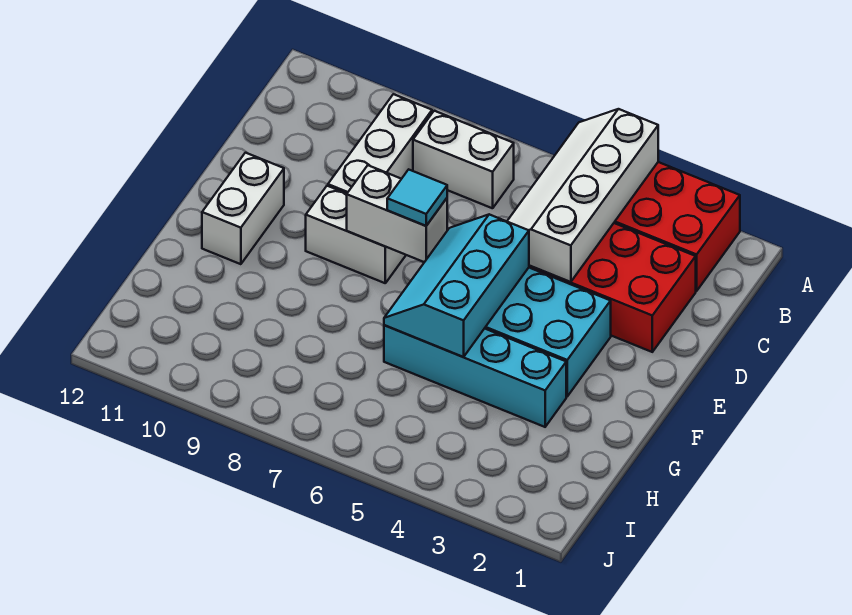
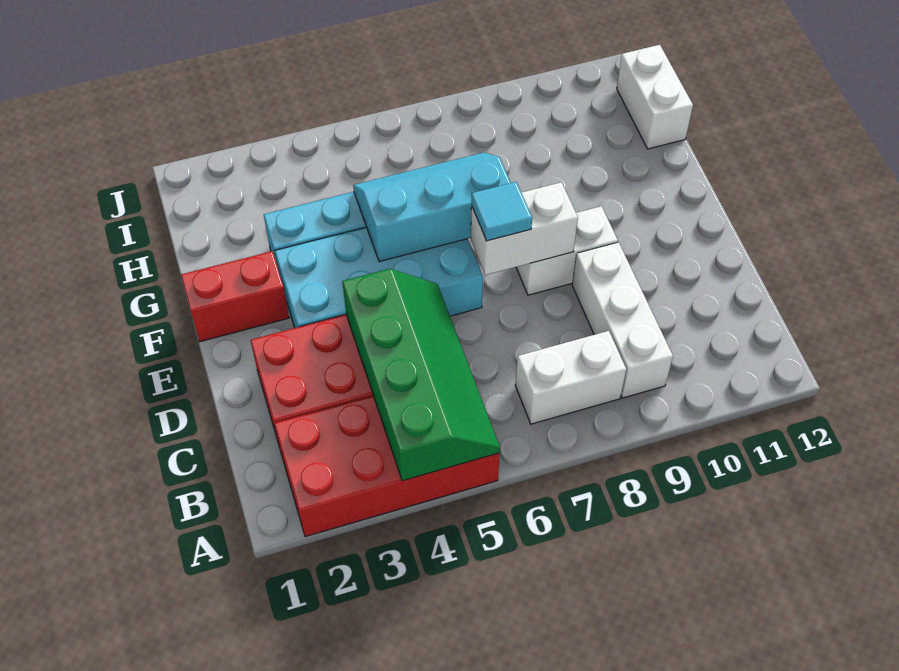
white slope A4:D5 level 2 top 4 -> green slope A4:D5 level 2 top 4
cyan slope E5:G6 level 2 top 5 -> cyan slope F5:G7 level 2 top F
white brick E11:F11 level 1 -> white brick H12:I12 level 1
none -> red brick F1:F2 level 1

